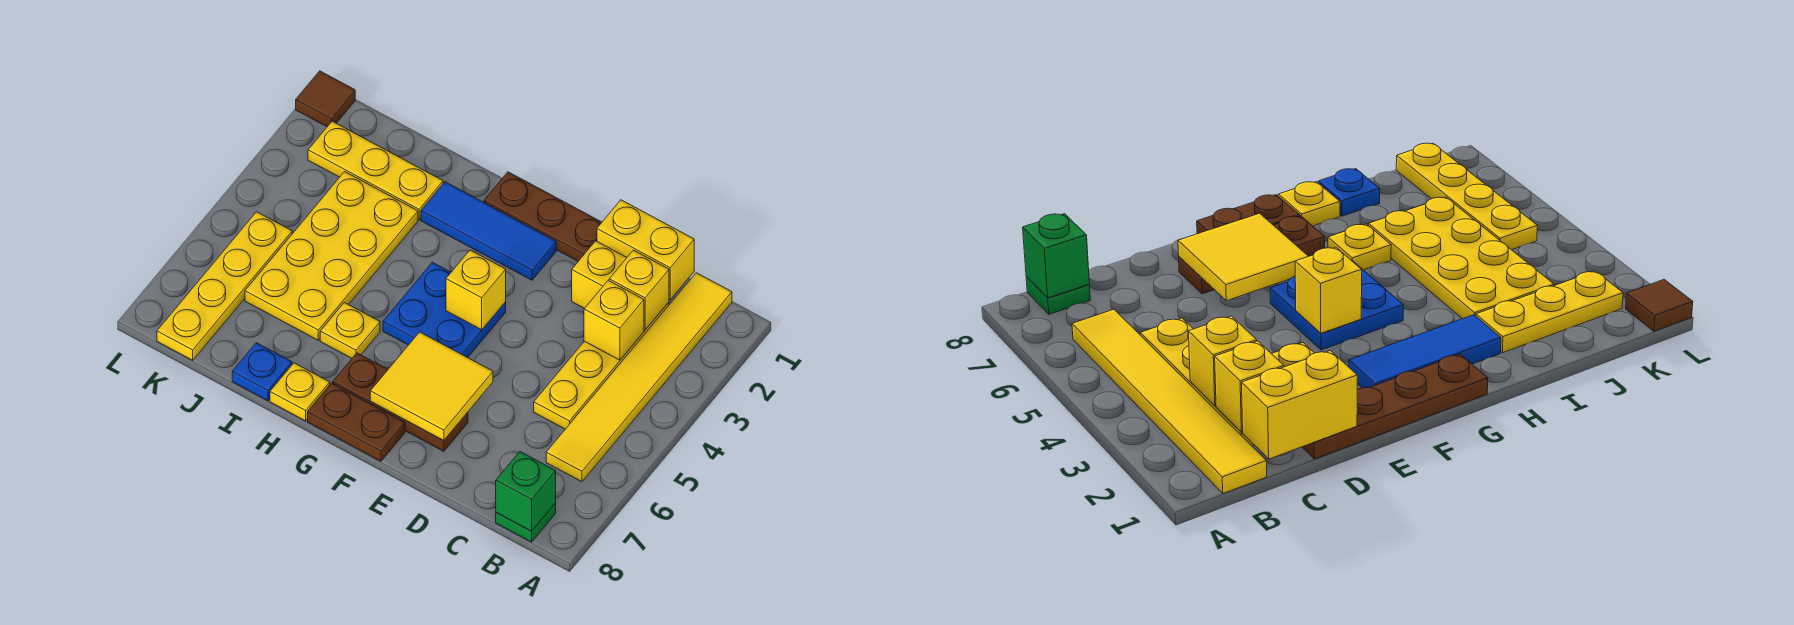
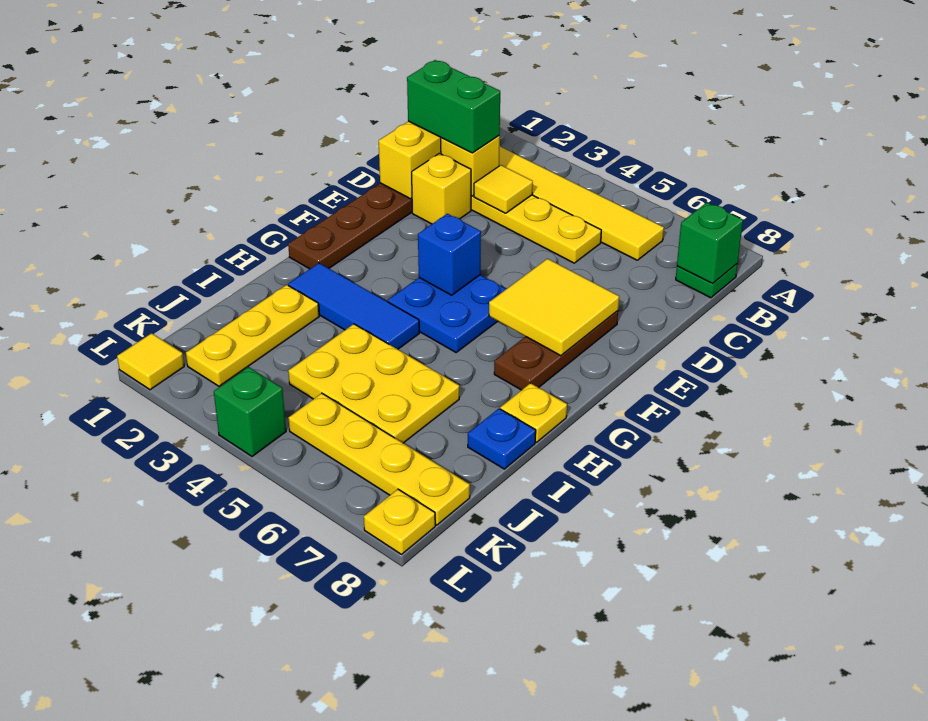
none -> green brick C1:C2 level 3
yellow brick C3 level 2 -> yellow tile C3 level 2
blue tile F2:H2 level 1 -> blue tile H2:H4 level 1
yellow brick F4 level 2 -> blue brick F4 level 2
brown plate F8:G8 level 1 -> none
yellow plate H6 level 1 -> yellow plate L8 level 1
yellow plate I3:J6 level 1 -> yellow plate I4:J6 level 1
brown tile L1 level 1 -> yellow tile L1 level 1
none -> green brick L4 level 1

